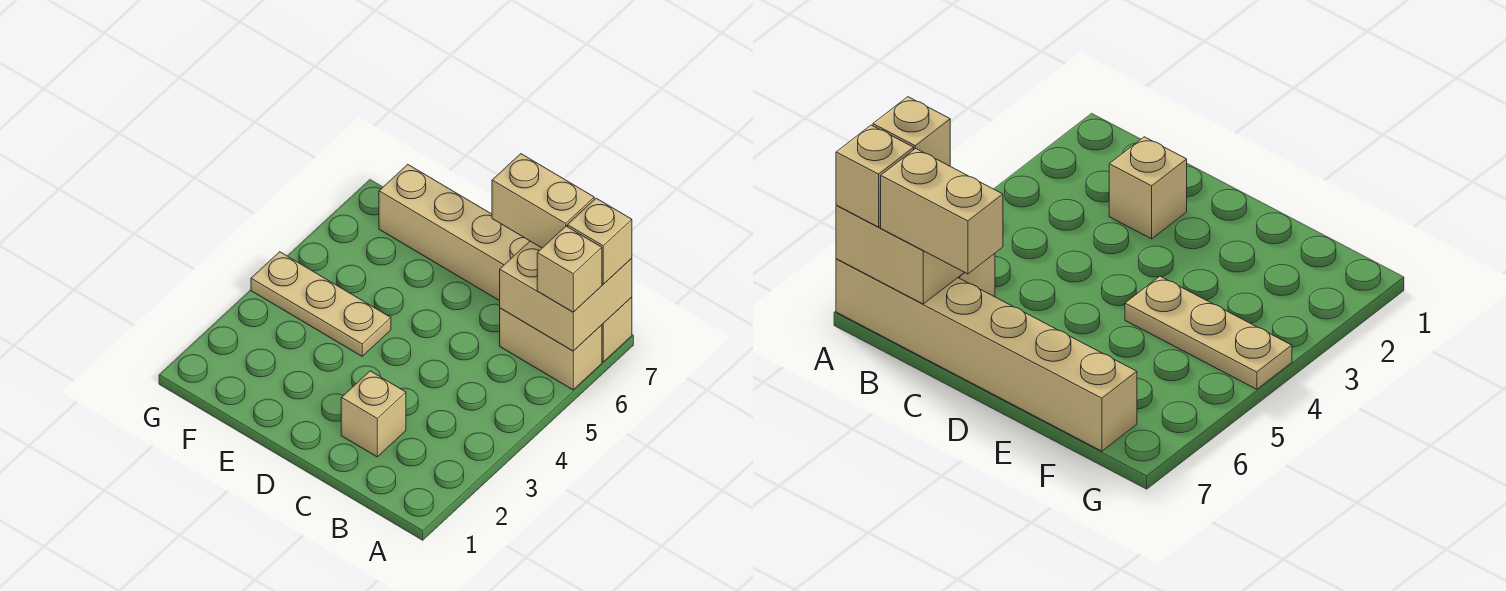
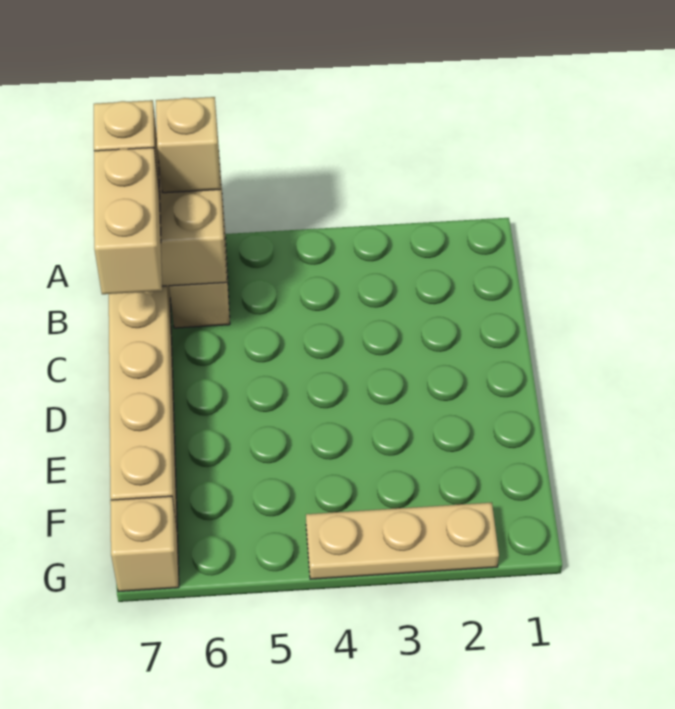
tan brick C2 level 1 -> tan brick G7 level 1
tan plate E4:G4 level 1 -> tan plate G2:G4 level 1

